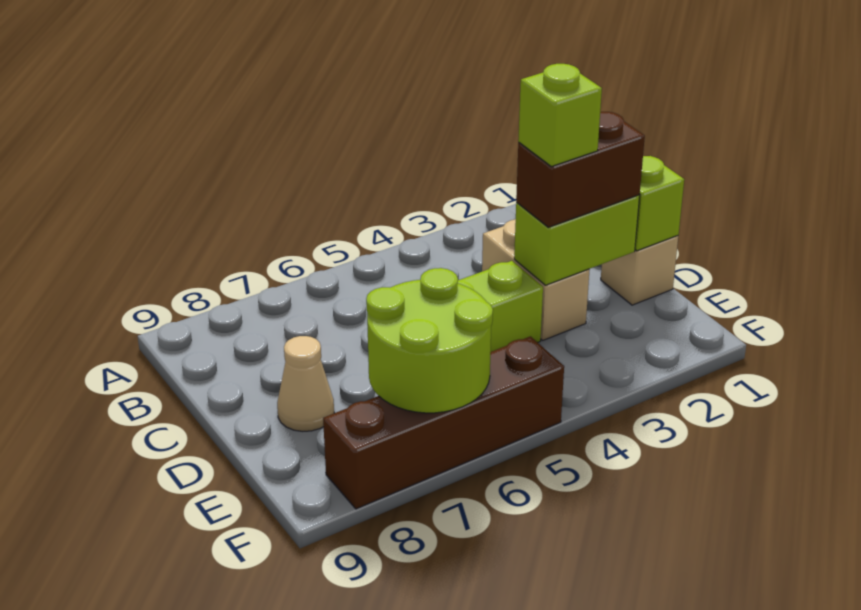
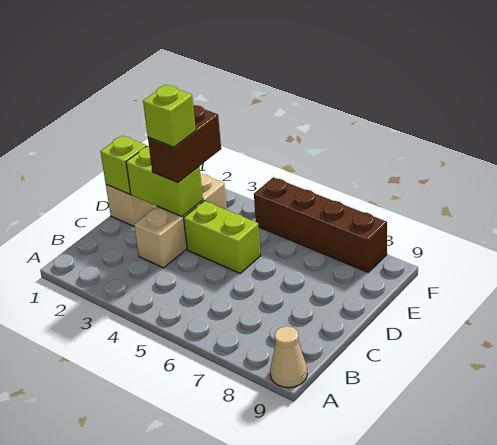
tan brick C3:D3 level 1 -> tan brick C3:E3 level 1
brown brick D2:D3 level 3 -> brown brick D3:E3 level 3
tan cone D8 level 1 -> tan cone A9 level 1
lime round brick E6:F7 level 2 -> none

